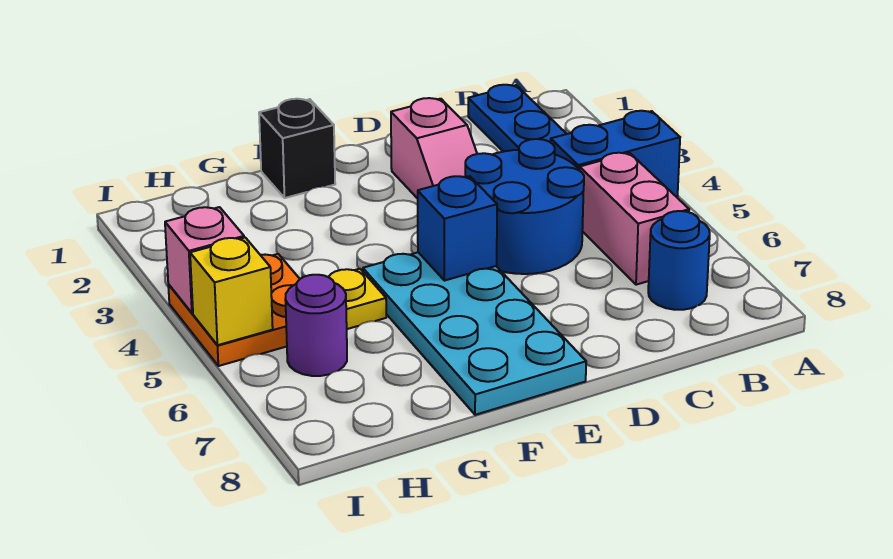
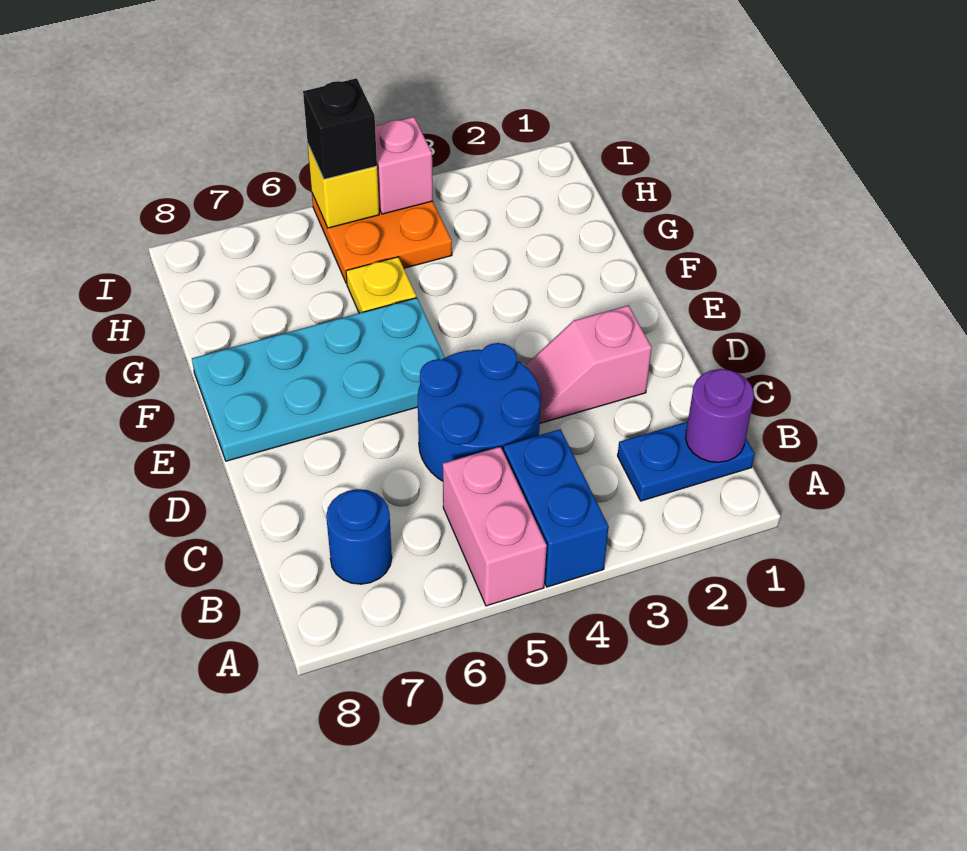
pink brick B5:B6 level 1 -> pink brick A5:B5 level 1
blue brick E5 level 2 -> none
black brick F1 level 1 -> black brick I5 level 3
purple round brick H6 level 1 -> purple round brick B1 level 2

